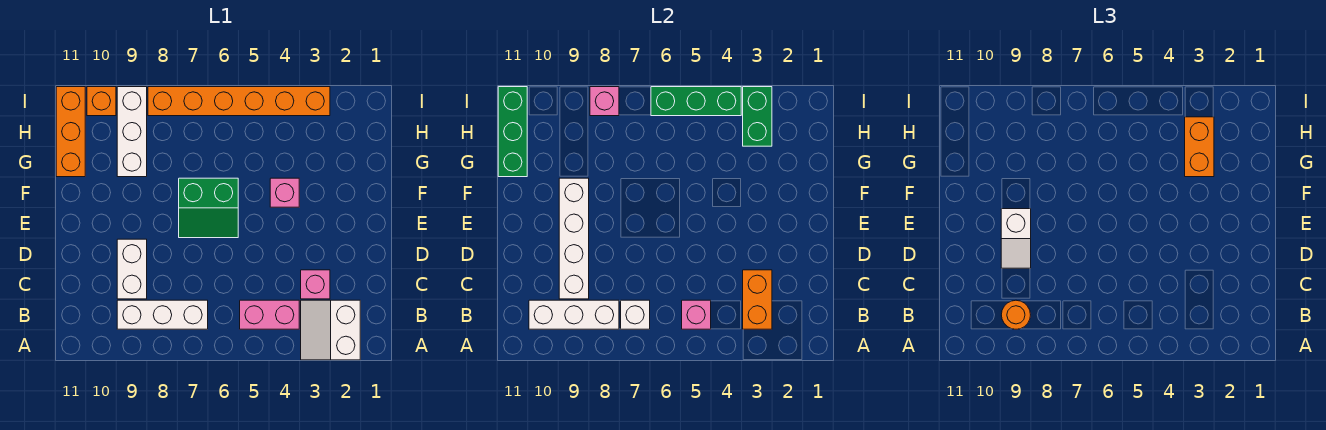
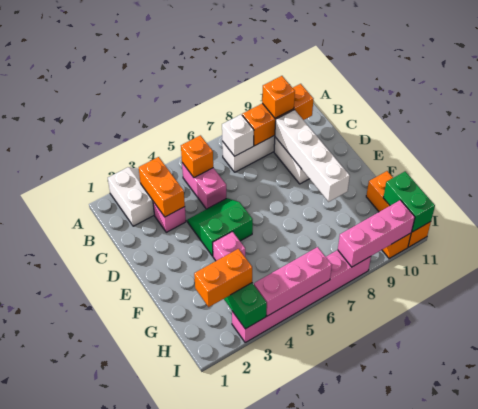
pink brick B4:B5 level 1 -> pink brick B5:C5 level 1
pink brick B5 level 2 -> orange brick B5 level 2
white brick B8:B10 level 2 -> orange brick B8:B10 level 2
orange round brick B9 level 3 -> orange brick B9 level 3
white slope D9:E9 level 3 top E -> none
green slope E6:F7 level 1 top F -> green slope D4:E5 level 1 top E
orange brick G3:H3 level 3 -> orange brick H2:H3 level 3
white brick G9:I9 level 1 -> none
green brick G11:I11 level 2 -> green brick H11:I11 level 2
orange brick I3:I8 level 1 -> pink brick I3:I8 level 1
green brick I4:I6 level 2 -> pink brick I4:I6 level 2
pink brick I8 level 2 -> pink brick I8:I10 level 2

